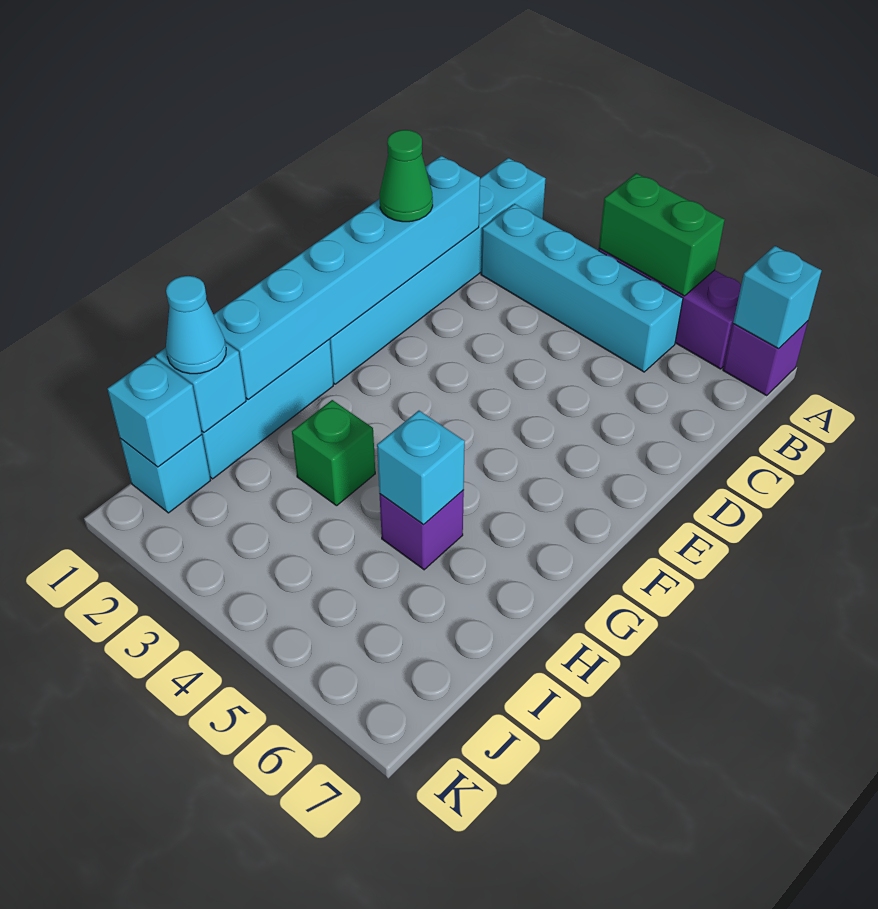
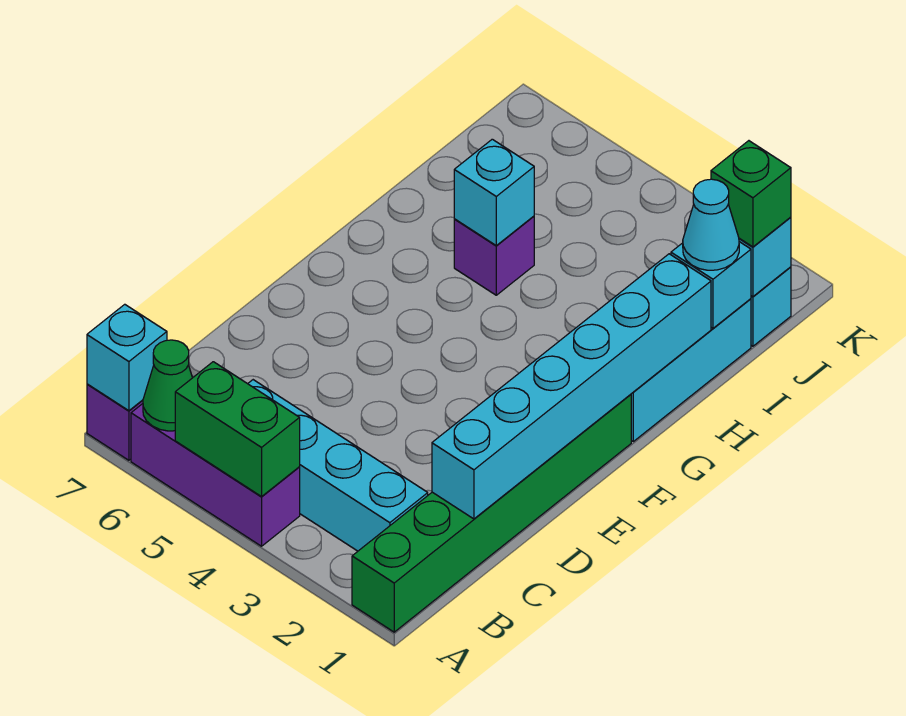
cyan brick A1:F1 level 1 -> green brick A1:F1 level 1
green cone D1 level 3 -> green cone A6 level 2
green brick H3 level 1 -> green brick J1 level 3

